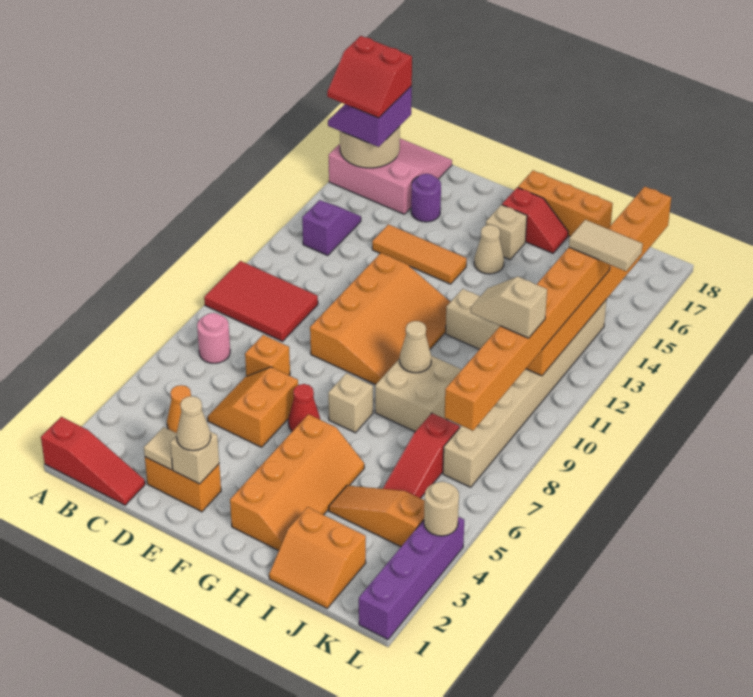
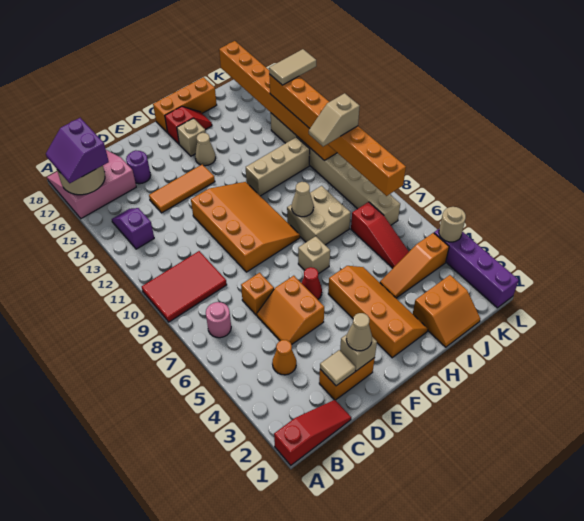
red slope A16:B17 level 4 top 17 -> none

